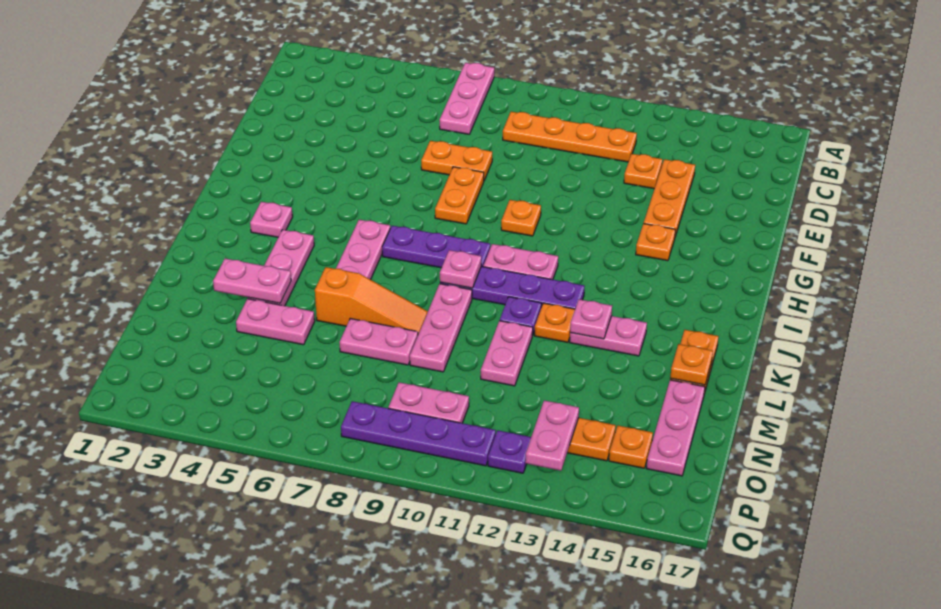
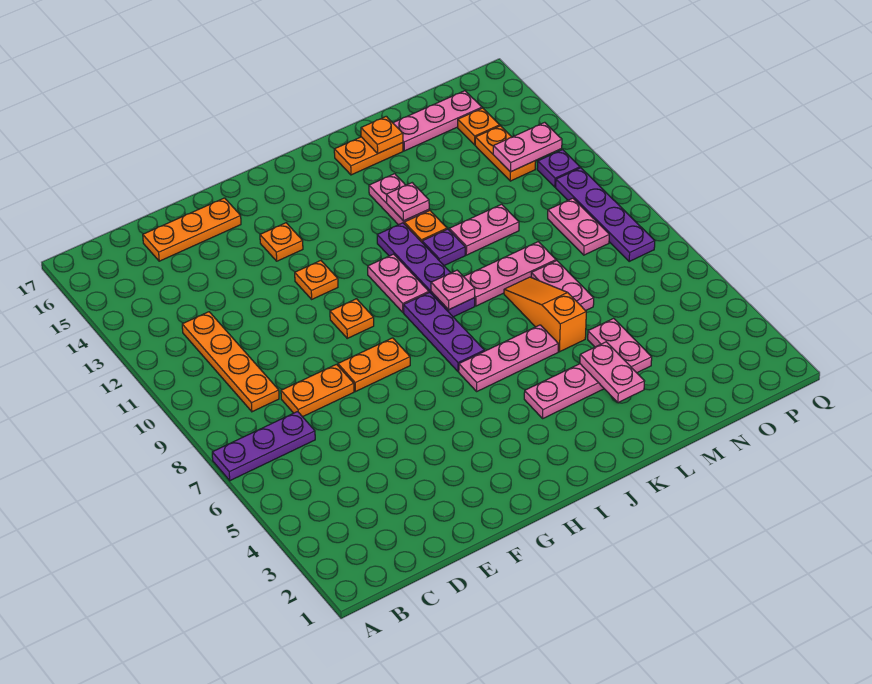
pink plate A7:C7 level 1 -> purple plate A7:C7 level 1
orange plate D13 level 1 -> orange plate G12 level 1
orange plate D14:F14 level 1 -> orange plate D16:F16 level 1
orange plate E7:E8 level 1 -> orange plate D8:E8 level 1
pink plate I3 level 1 -> none

